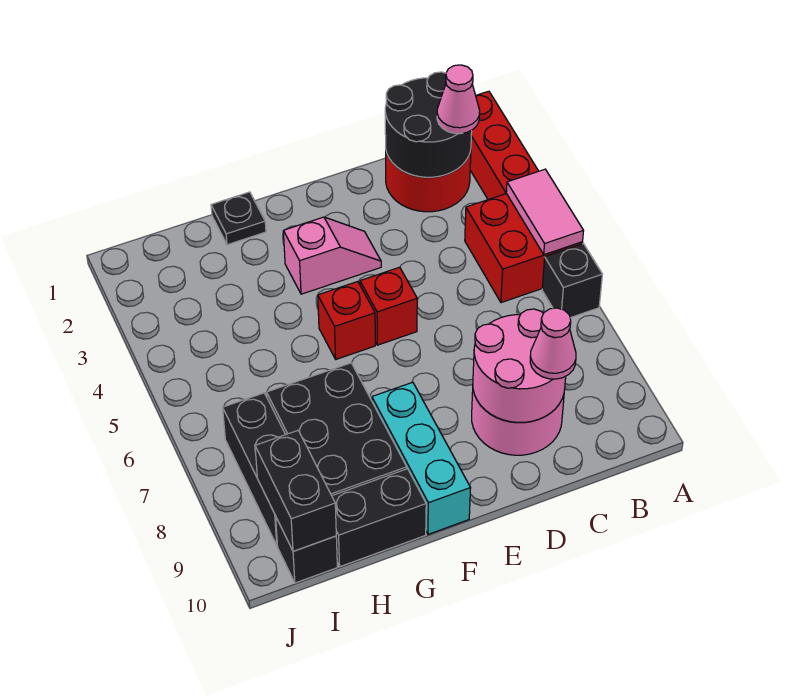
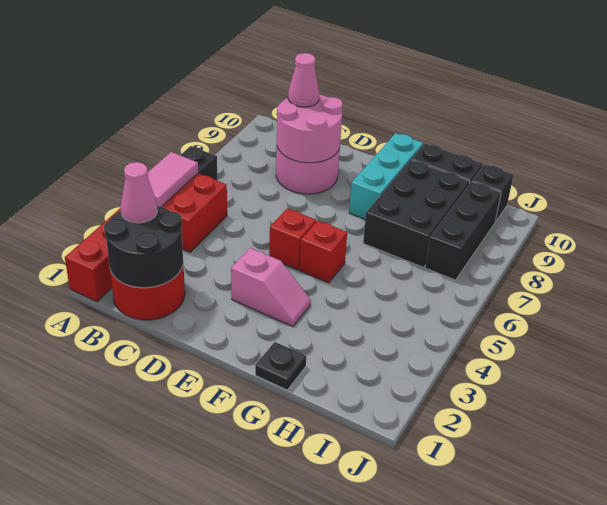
pink slope E3:F3 level 1 top F -> pink slope E3:F3 level 1 top E
black brick I9:I10 level 2 -> none

